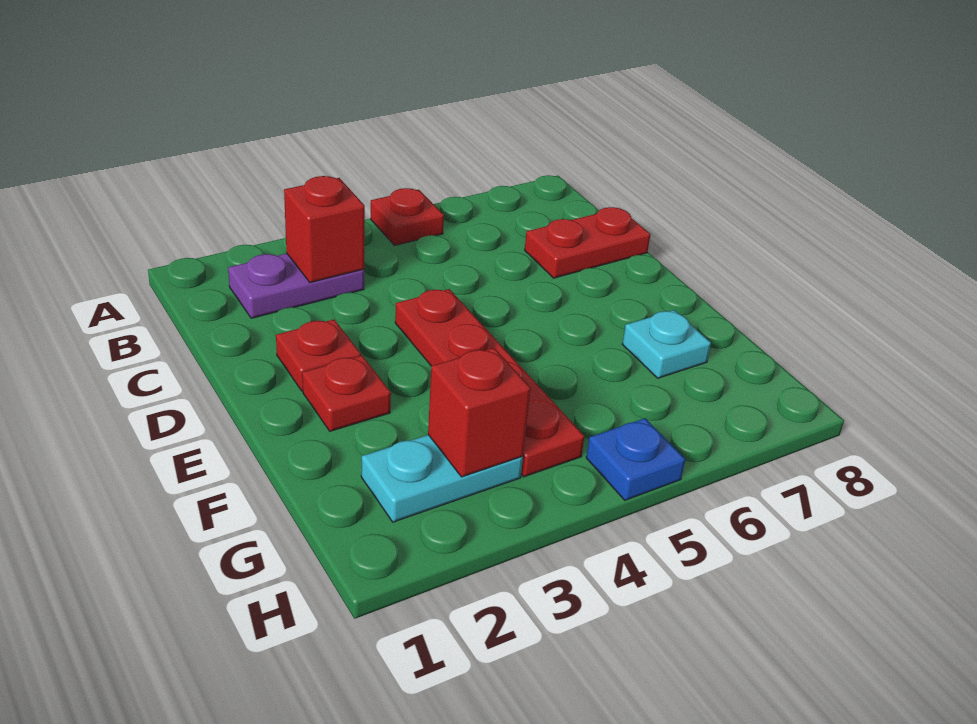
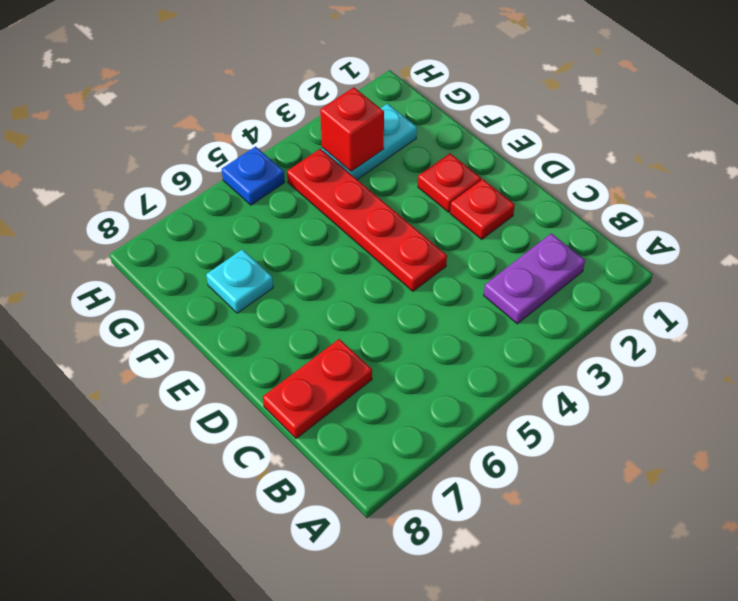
red plate A5 level 1 -> none
red brick B3 level 2 -> none

